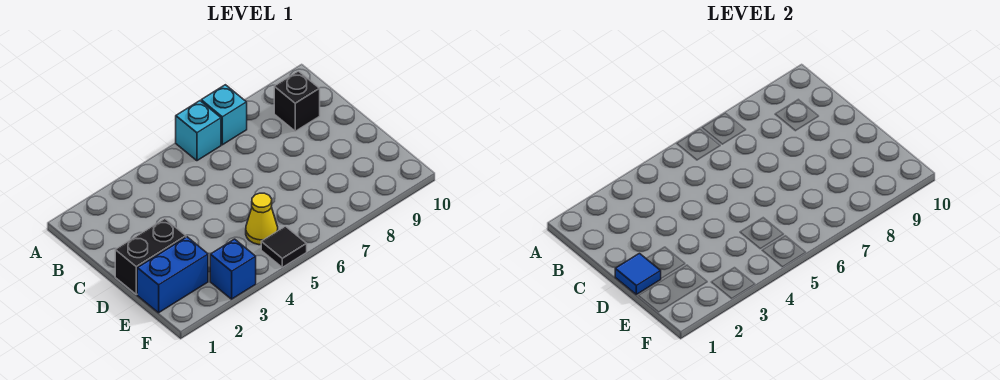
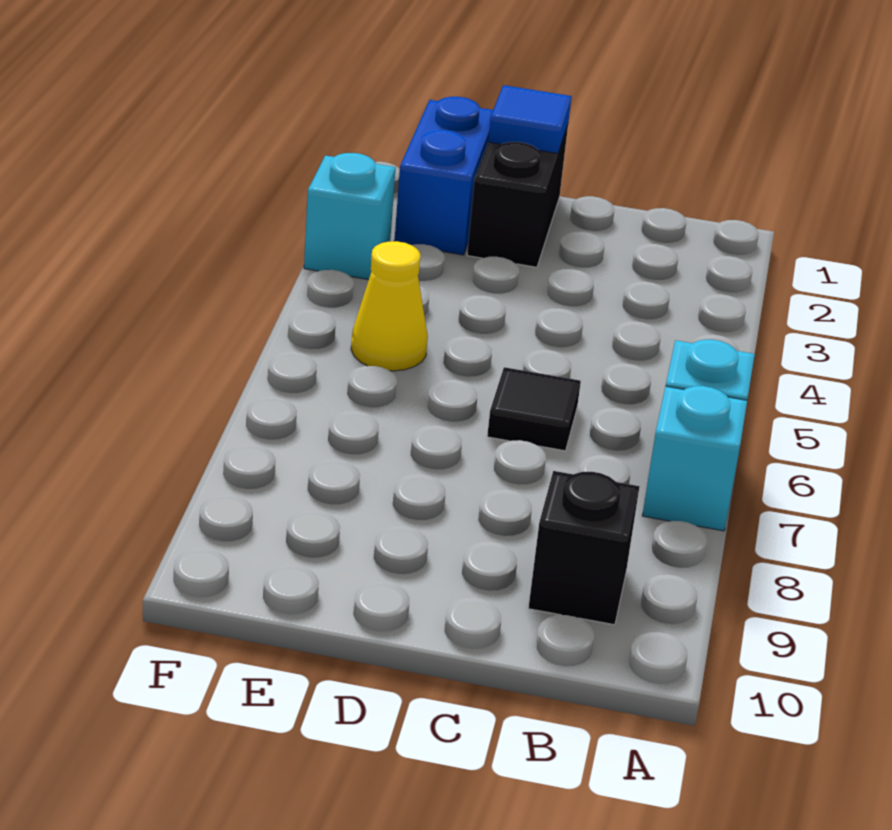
blue brick F3 level 1 -> cyan brick F3 level 1
black tile F5 level 1 -> black tile C6 level 1

